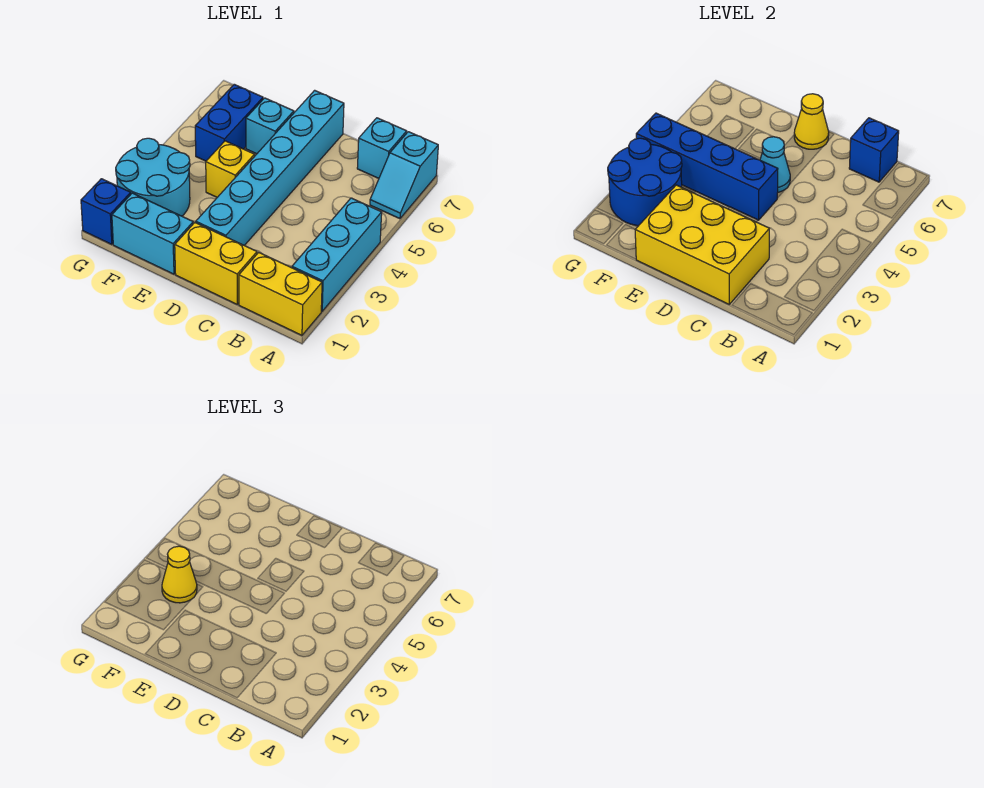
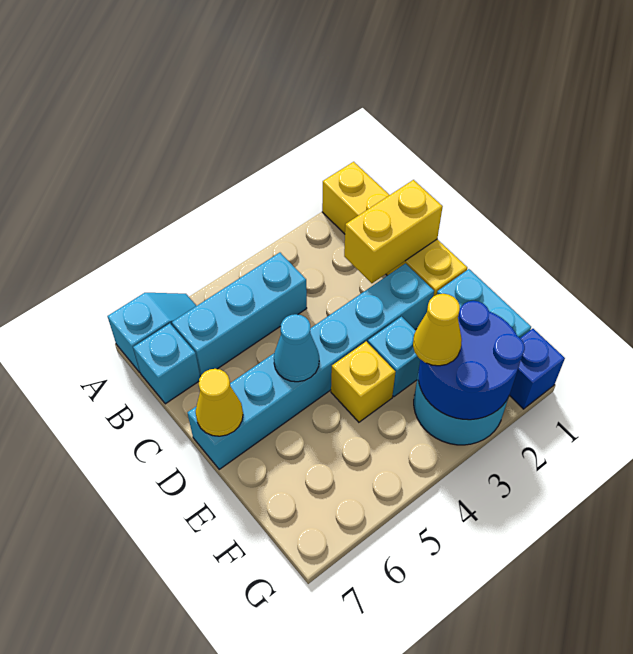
cyan brick A2:A4 level 1 -> cyan brick B4:B6 level 1
blue brick B7 level 2 -> none
yellow brick C1:E2 level 2 -> yellow brick C1:C2 level 2
blue brick D4:G4 level 2 -> none
cyan brick E6 level 1 -> cyan brick E3 level 1
blue brick F5:F6 level 1 -> none

